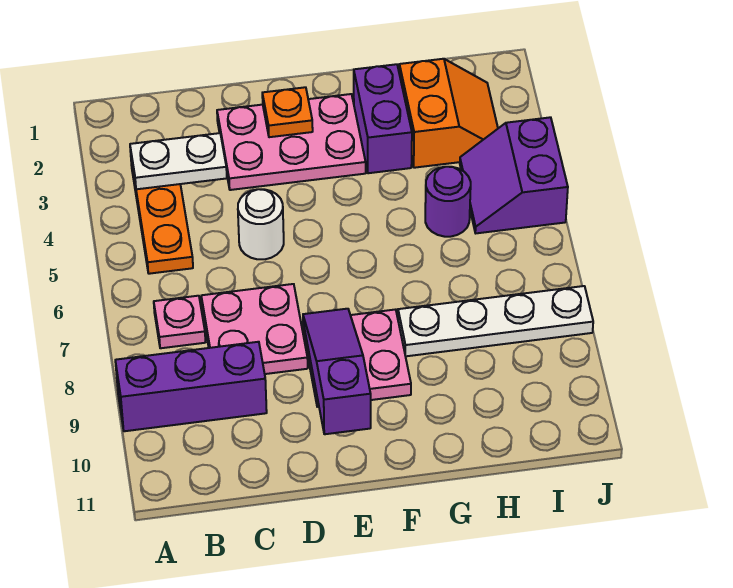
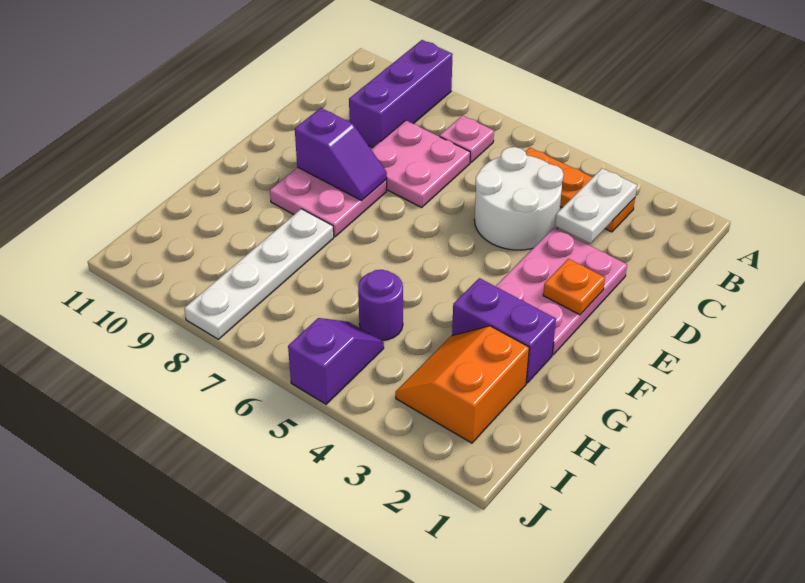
white round brick D5 level 1 -> white round brick C4:D5 level 1
purple slope E8:E10 level 2 top 10 -> purple slope E8:E9 level 2 top 9
orange slope H2:I3 level 1 top H -> orange slope H2:I3 level 1 top 2
purple slope I4:J5 level 1 top J -> purple slope I5:J5 level 1 top J

